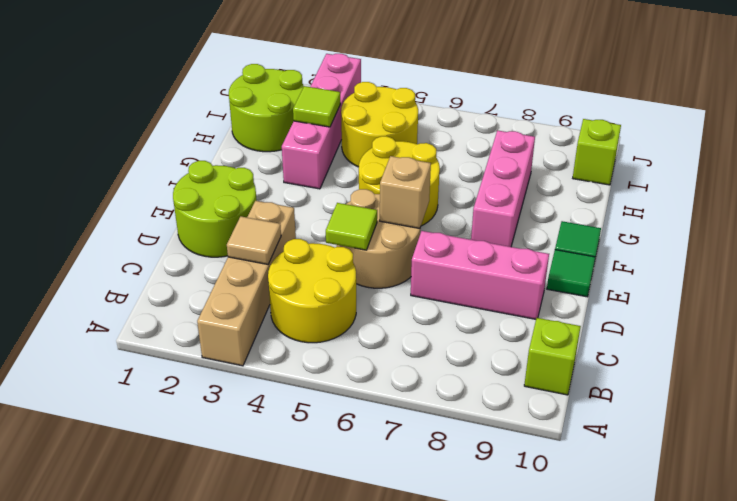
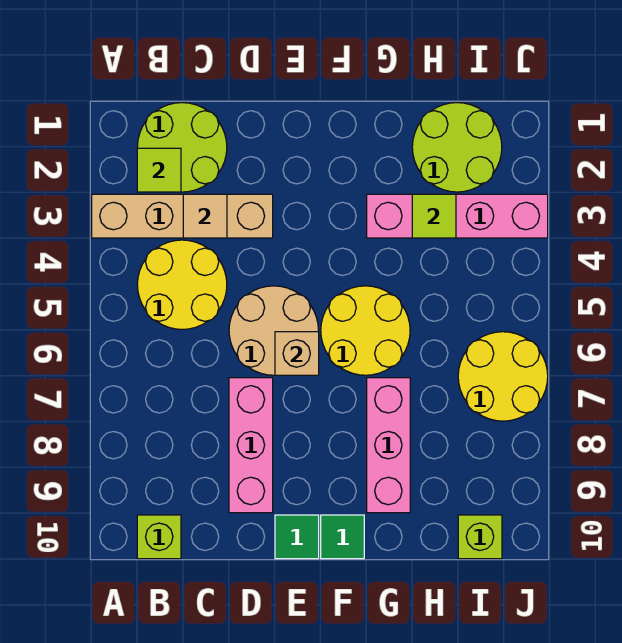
lime round brick D1:E2 level 1 -> lime round brick B1:C2 level 1
lime tile D5 level 2 -> lime tile B2 level 2
pink brick F8:H8 level 1 -> pink brick G7:G9 level 1
yellow round brick H4:I5 level 1 -> yellow round brick I6:J7 level 1

